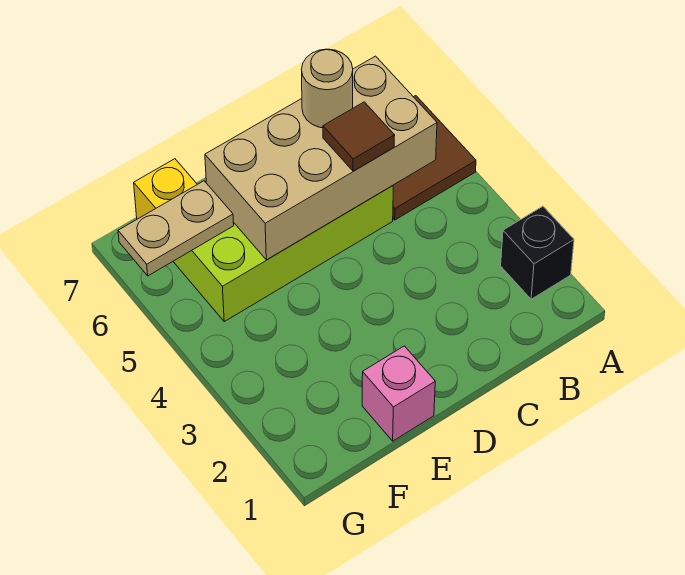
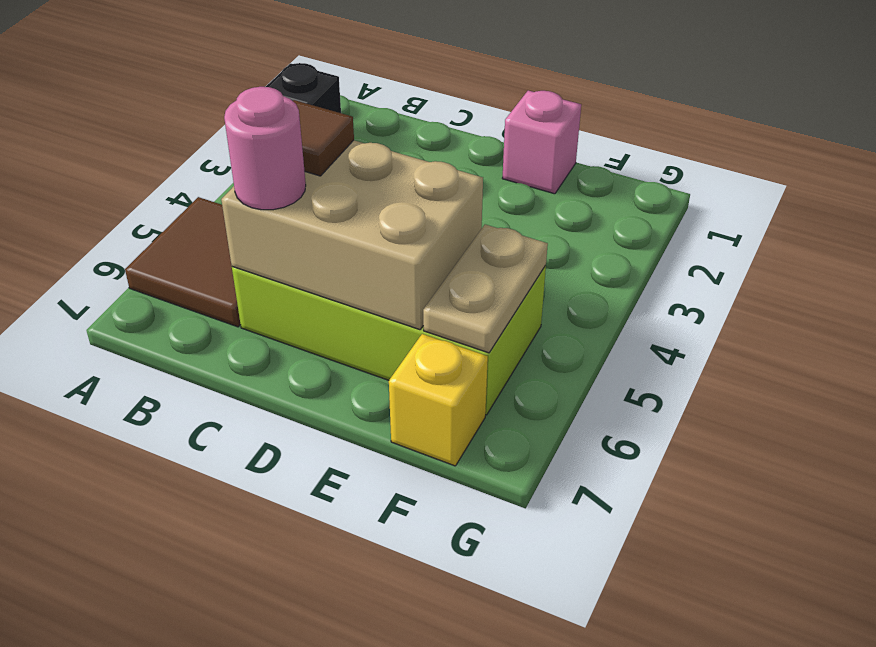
tan brick B5:E6 level 2 -> tan brick C5:E6 level 2
tan round brick C6 level 3 -> pink round brick C6 level 3
tan plate F6:G6 level 2 -> tan plate F5:F6 level 2

